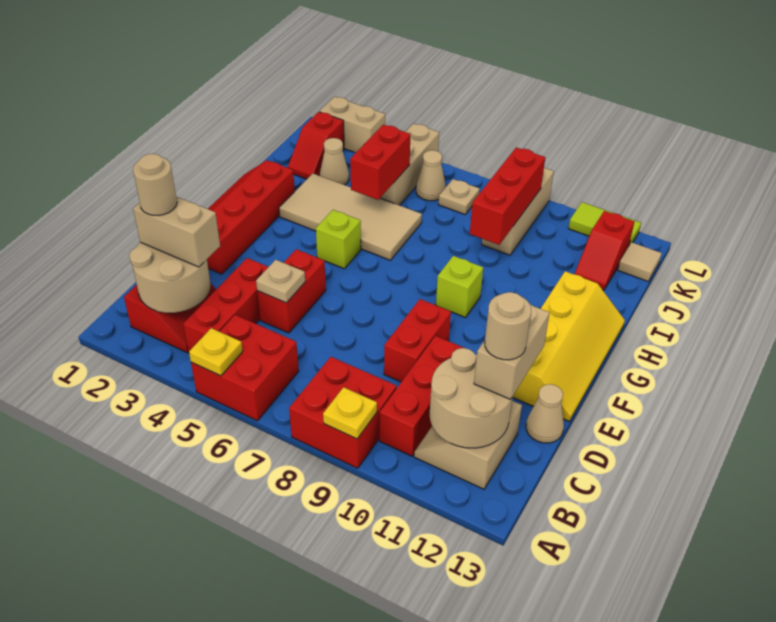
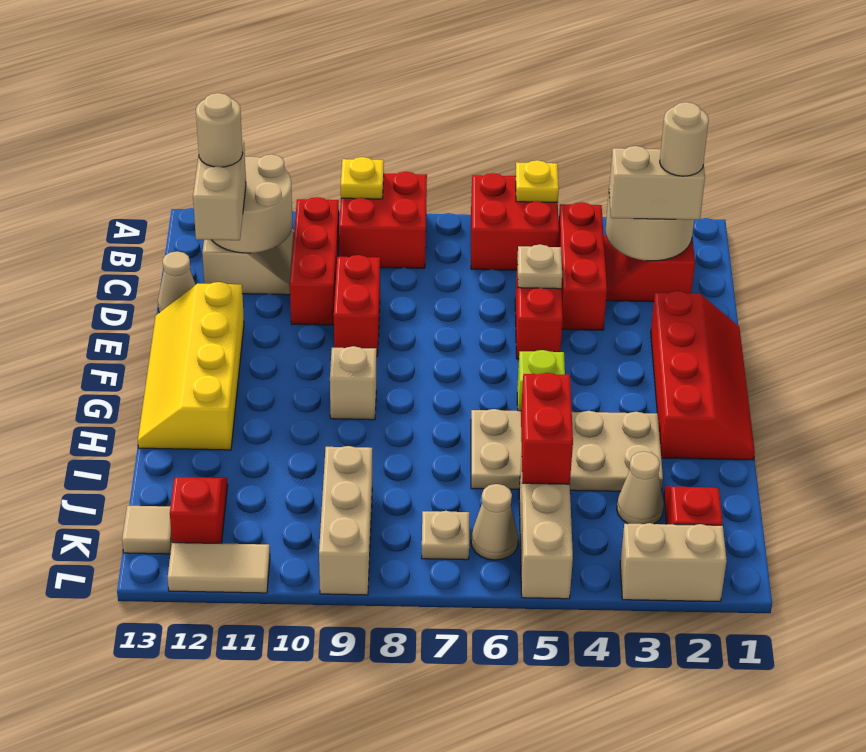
lime brick G9 level 1 -> tan brick G9 level 1
tan tile H3:I6 level 1 -> tan plate H3:I6 level 1
red brick I9:K9 level 2 -> none
lime tile L11:L12 level 1 -> tan tile L11:L12 level 1

